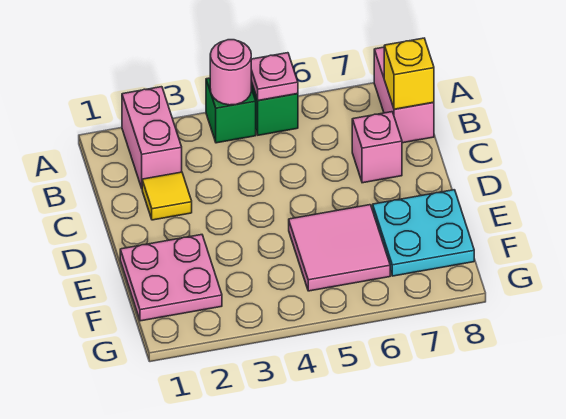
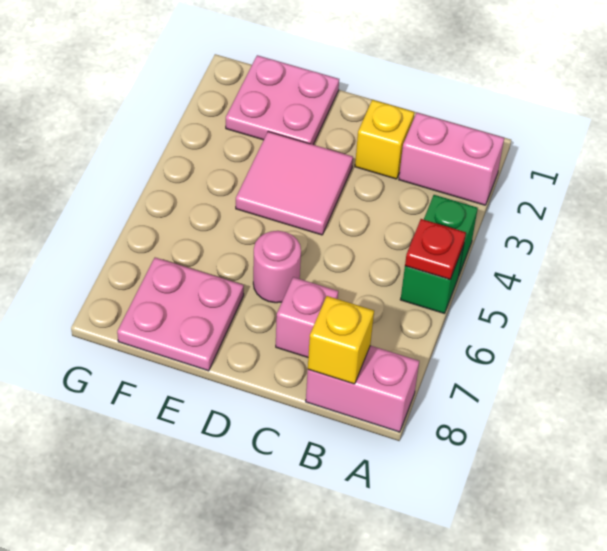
pink round brick A4 level 2 -> pink round brick D6 level 1
pink plate A5 level 2 -> red plate A5 level 2
yellow tile C2 level 1 -> yellow brick C2 level 1
pink tile E5:F6 level 1 -> pink tile D3:E4 level 1
cyan plate E7:F8 level 1 -> pink plate E7:F8 level 1

